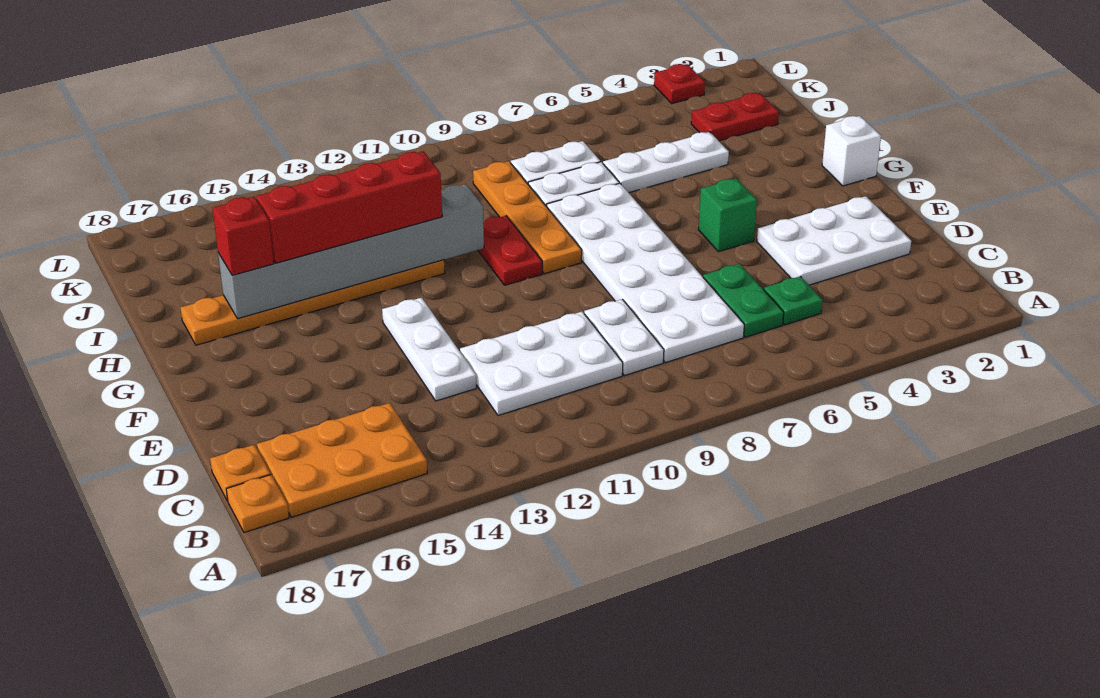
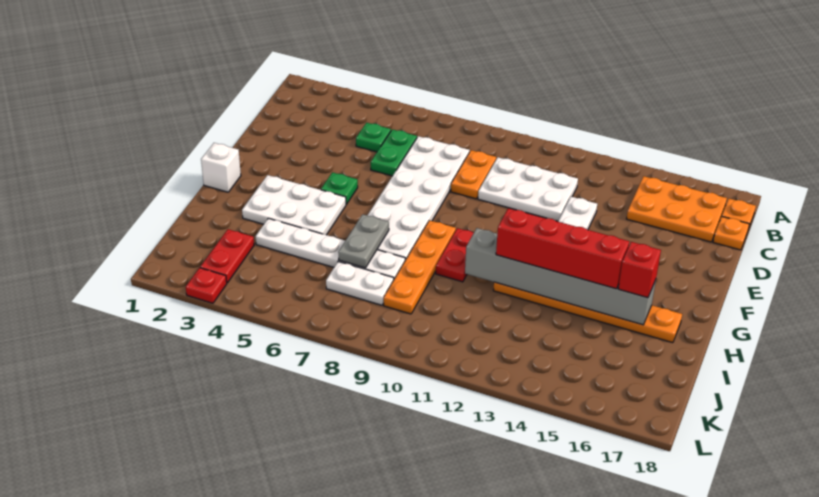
white plate C9:D9 level 1 -> orange plate C9:D9 level 1
white plate D2:E4 level 1 -> white plate G3:H5 level 1
green brick F5 level 1 -> green plate F5 level 1
none -> grey plate H7:I7 level 2
red plate J2:J3 level 1 -> red plate J3:K3 level 1

